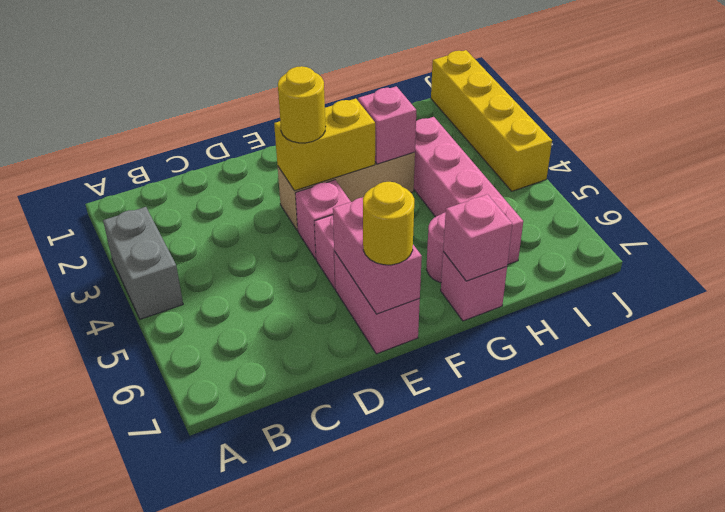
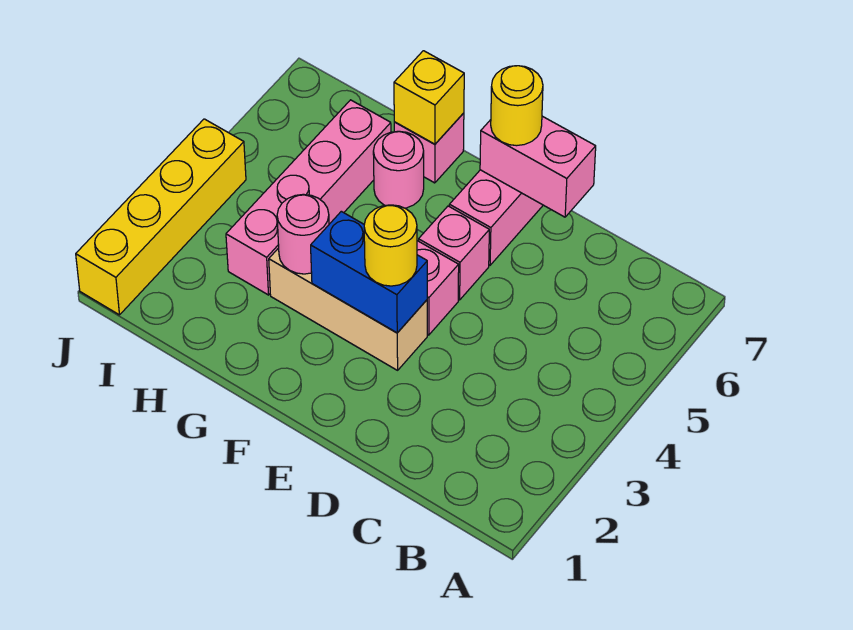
grey brick A3:A4 level 1 -> none
yellow brick E3:F3 level 2 -> blue brick E3:F3 level 2
pink brick E6:E7 level 2 -> pink brick D7:E7 level 2
pink brick G3 level 2 -> pink round brick G3 level 2
pink brick G7 level 2 -> yellow brick G7 level 2

